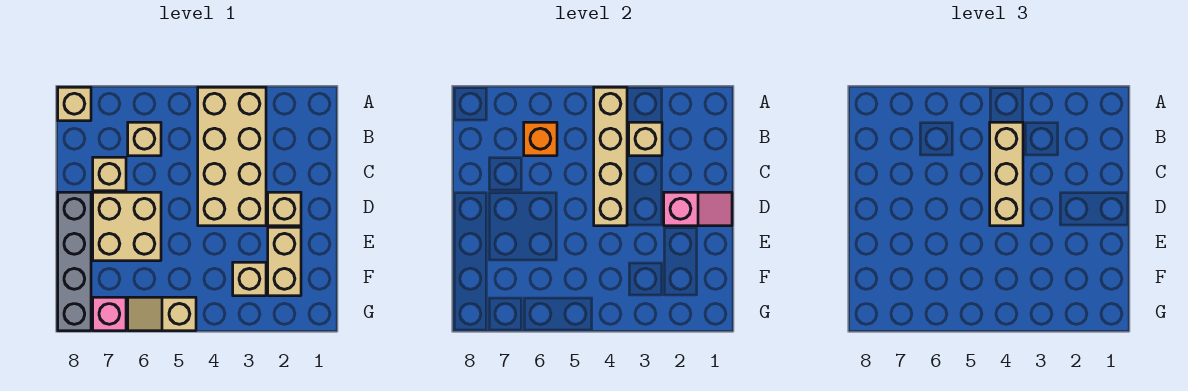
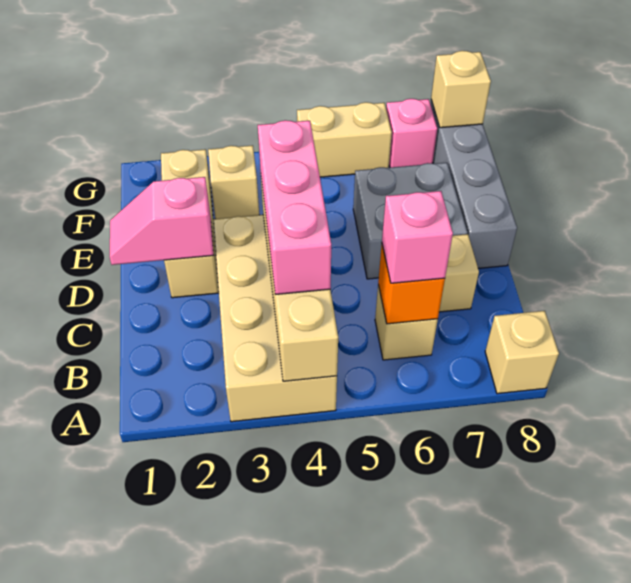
tan brick B3 level 2 -> tan brick G8 level 2
tan brick B4:D4 level 3 -> pink brick B4:D4 level 3
none -> pink brick B6 level 3
tan brick D6:E7 level 1 -> grey brick D6:E7 level 1
tan slope G5:G6 level 1 top 5 -> tan brick G5:G6 level 1

